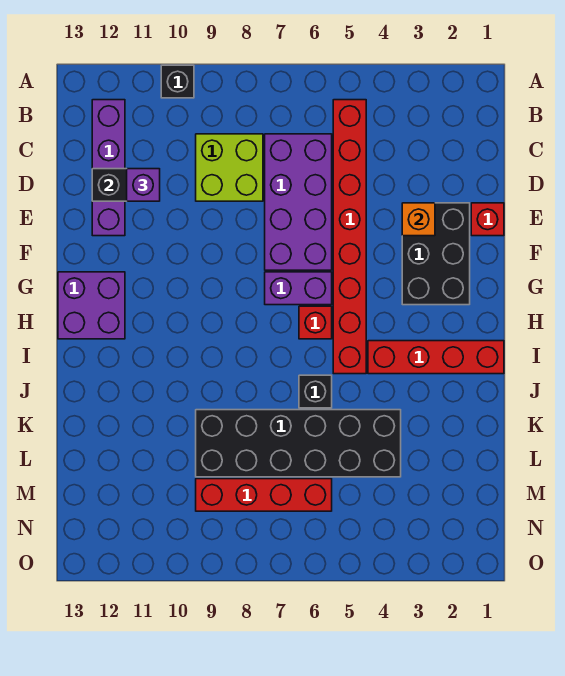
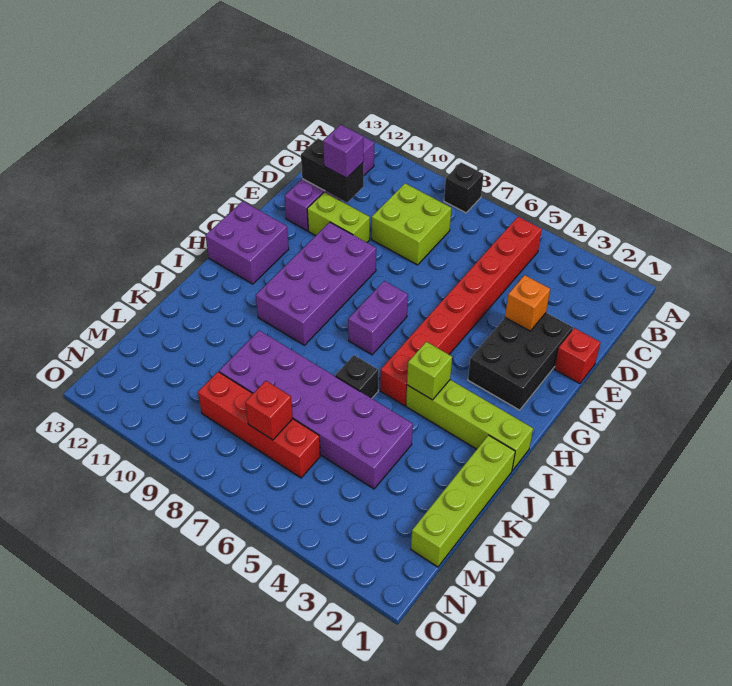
black brick A10 level 1 -> black brick A8 level 1
purple brick C6:F7 level 1 -> purple brick F9:I10 level 1
none -> lime brick E10:E11 level 1
purple brick G6:G7 level 1 -> purple brick G7:H7 level 1
red brick H6 level 1 -> red brick M7 level 2
red brick I1:I4 level 1 -> lime brick I1:I4 level 1
none -> lime brick I4 level 2
none -> lime brick J1:M1 level 1
black brick K4:L9 level 1 -> purple brick K4:L9 level 1

